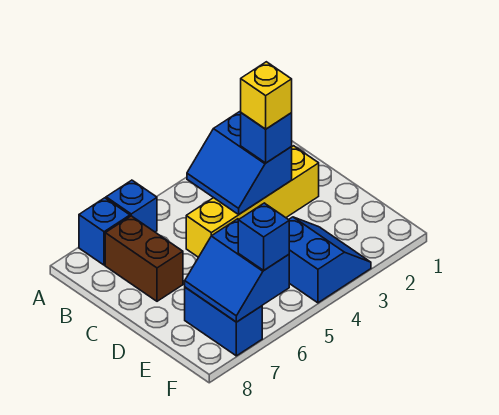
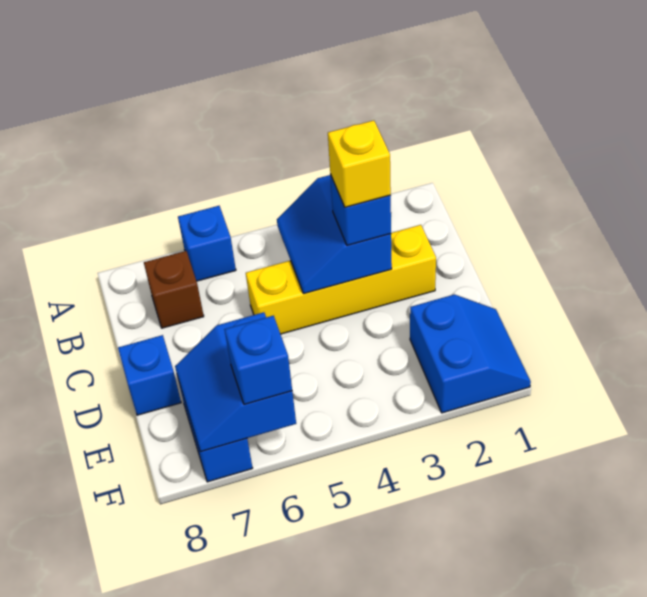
blue brick A7 level 1 -> blue brick D8 level 1
brown brick B7:C7 level 1 -> brown brick B7 level 1
blue slope E3:F4 level 1 top 4 -> blue slope E1:F2 level 1 top 2

